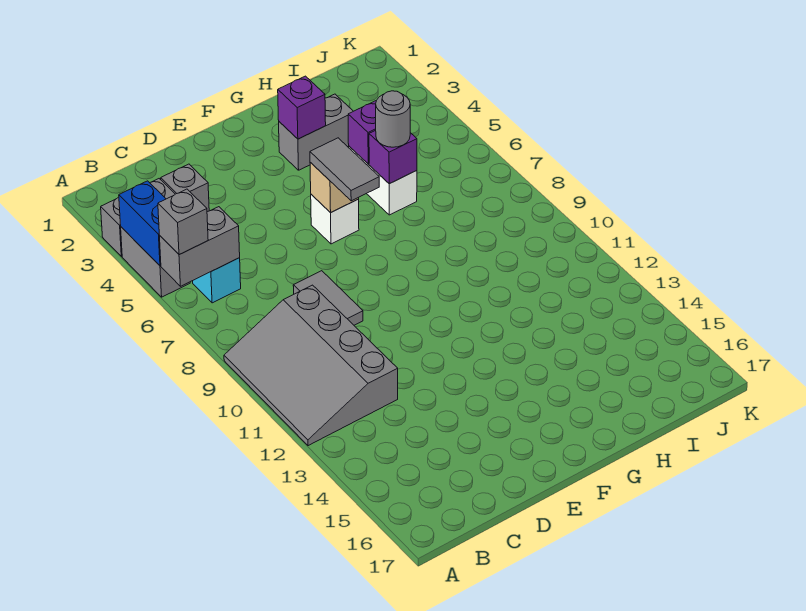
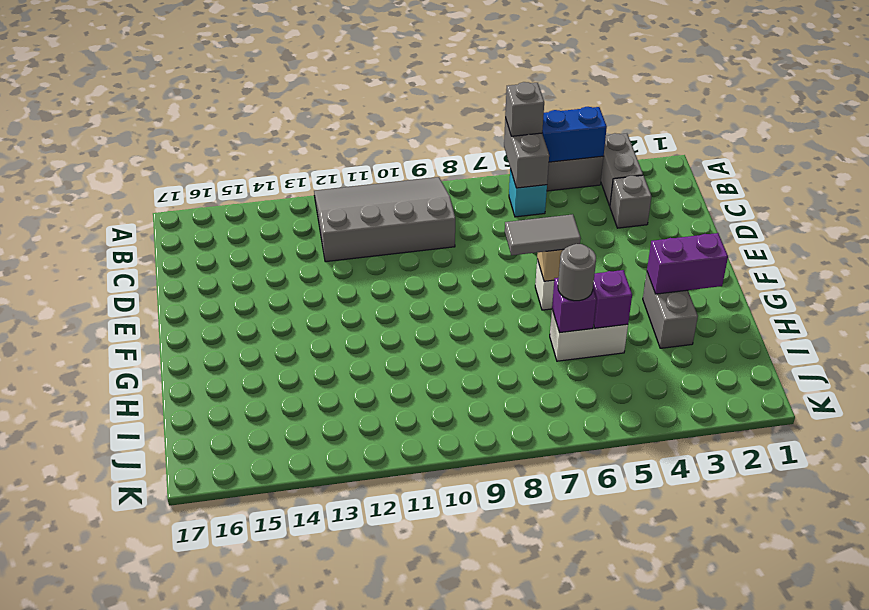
grey tile D8:D9 level 1 -> none
purple brick G3 level 2 -> purple brick G2:G3 level 2

